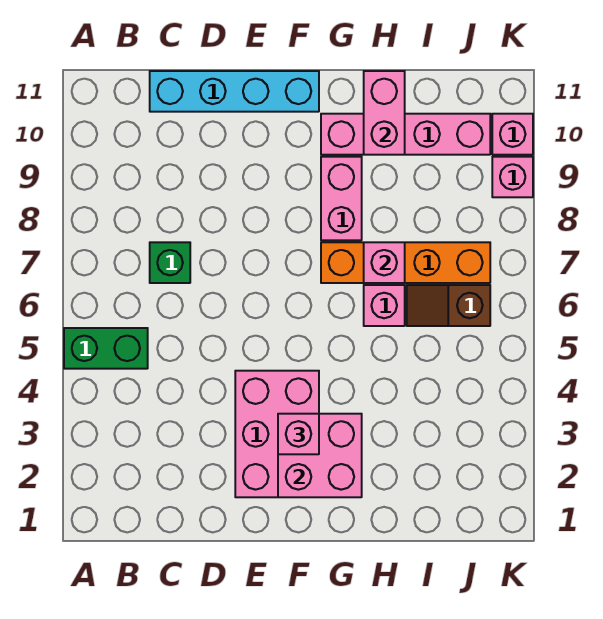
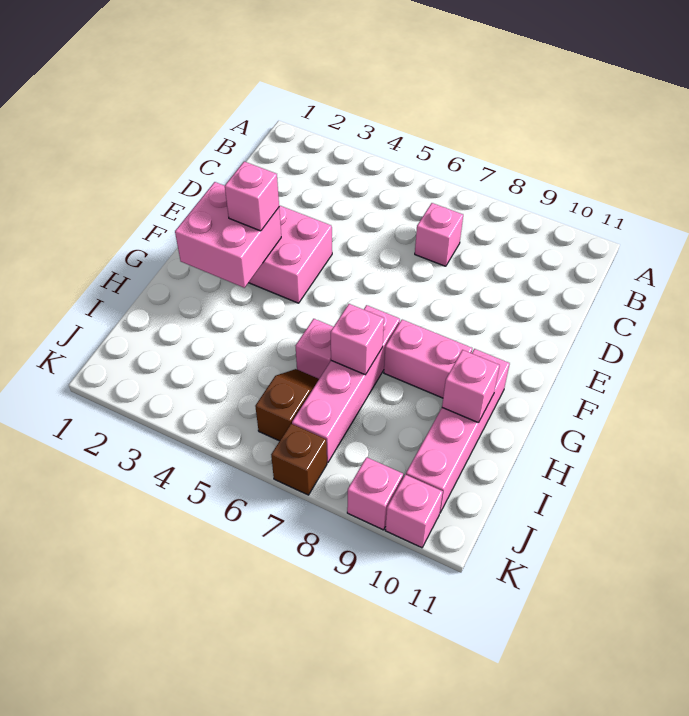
green brick A5:B5 level 1 -> none
green brick C7 level 1 -> pink brick C7 level 1
cyan brick C11:F11 level 1 -> none
orange brick G7:J7 level 1 -> pink brick G7:J7 level 1
pink brick H10:H11 level 2 -> pink brick H10 level 2
none -> brown brick K7 level 1

